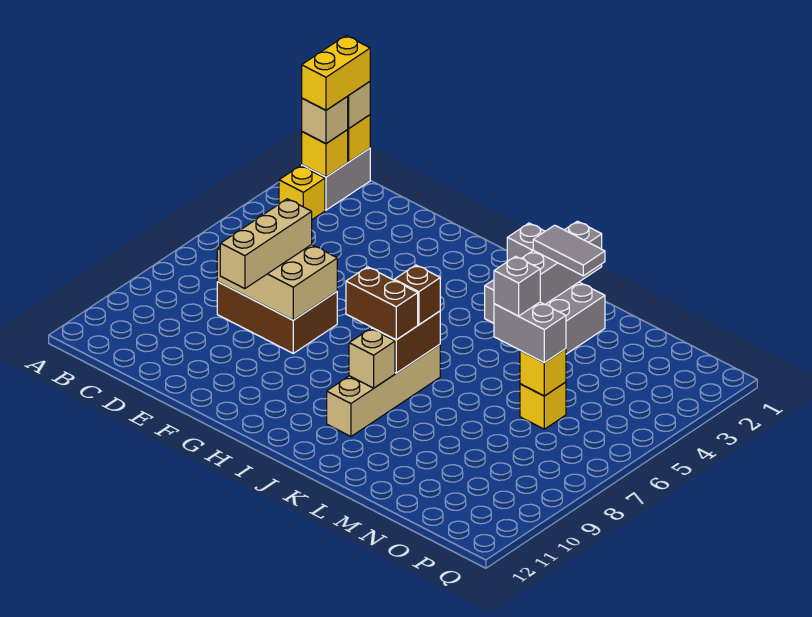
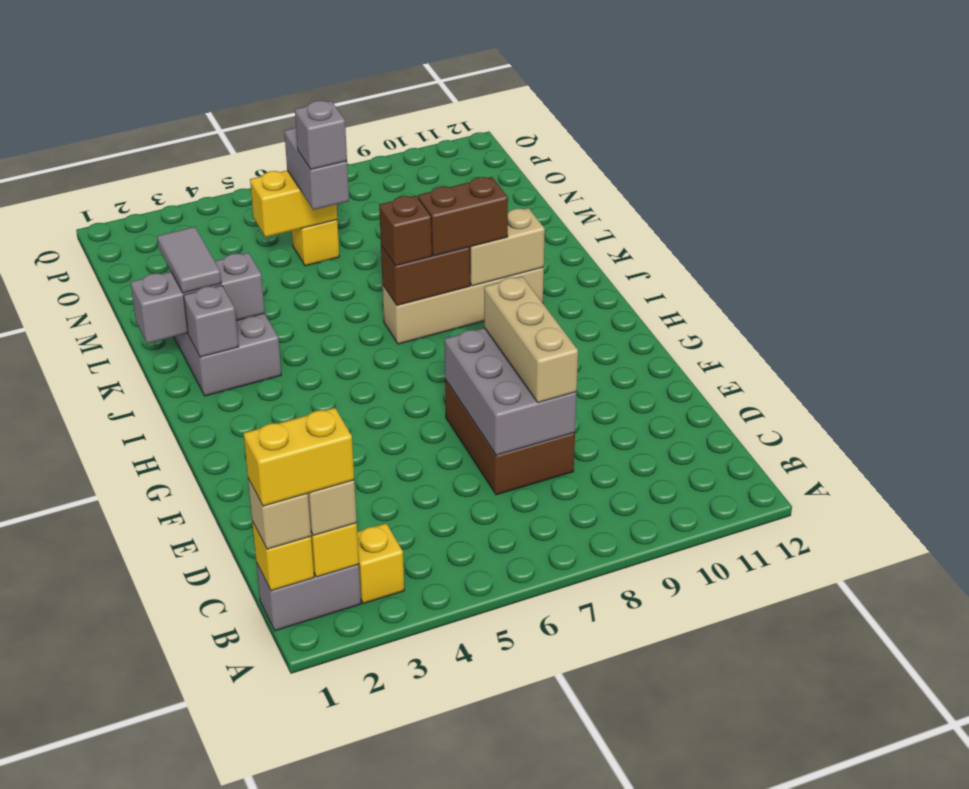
tan brick D7:F8 level 2 -> grey brick D7:F8 level 2
tan brick E7:E9 level 3 -> tan brick D8:F8 level 3
brown brick I8:J8 level 3 -> brown brick J8:J9 level 3
tan brick J9 level 2 -> tan brick J9:J10 level 2
yellow brick N6 level 2 -> yellow brick N5:N6 level 2

